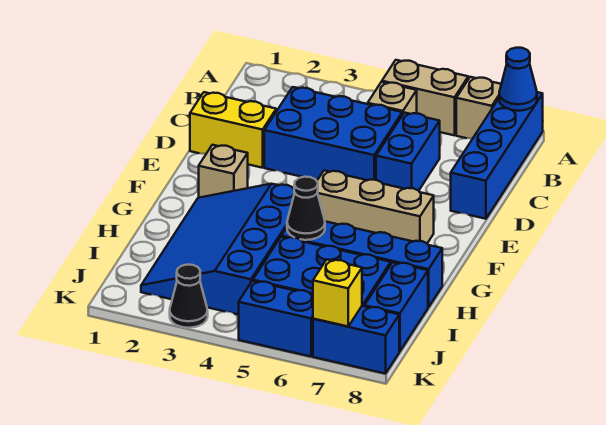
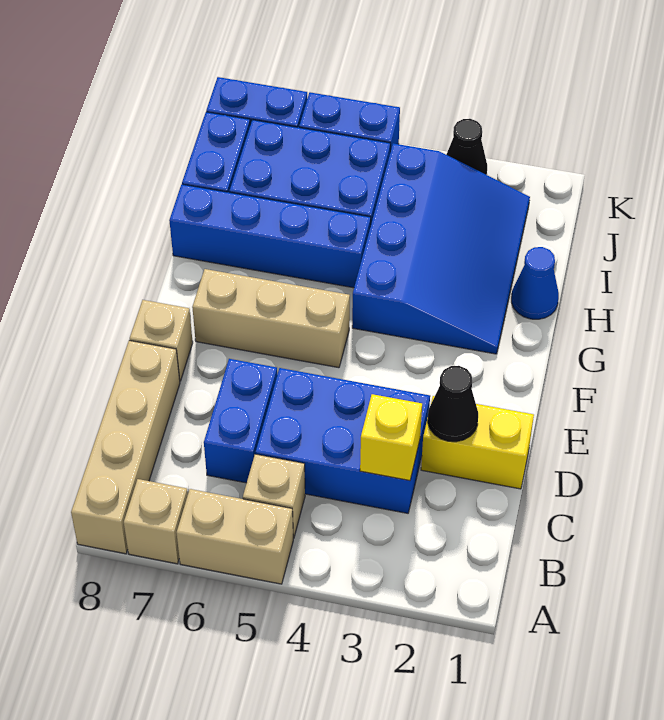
blue brick A8:D8 level 1 -> tan brick A8:D8 level 1
blue cone A8 level 2 -> blue cone H1 level 1
tan brick F2 level 1 -> tan brick E8 level 1
black cone H5 level 2 -> black cone D2 level 2
yellow brick K7 level 2 -> yellow brick C3 level 2

